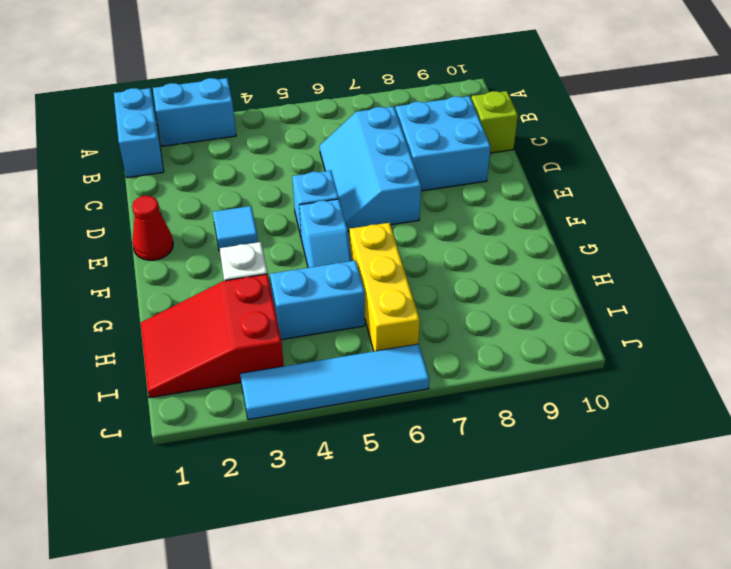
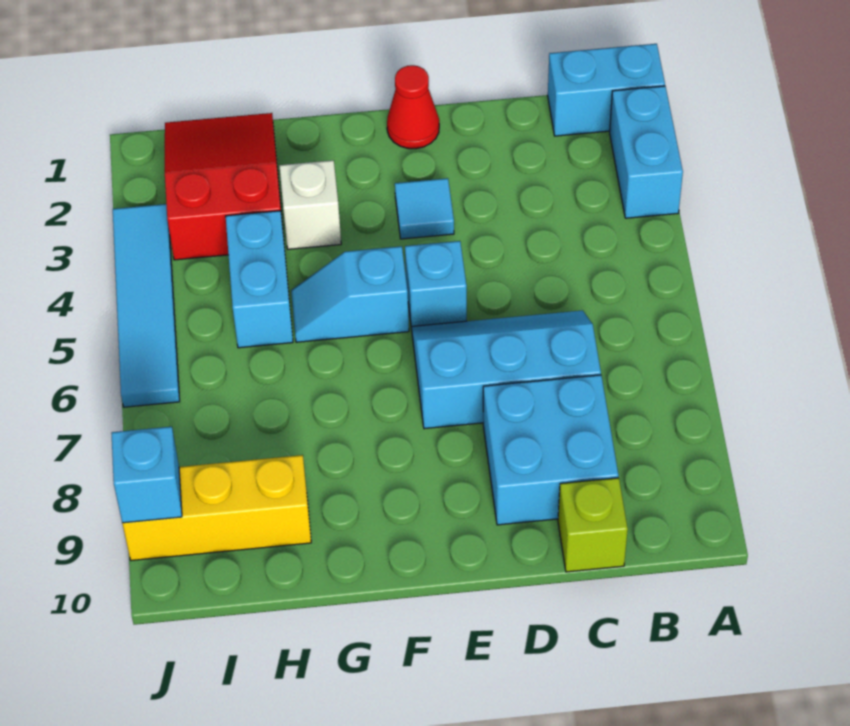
yellow brick G6:I6 level 1 -> yellow brick H9:J9 level 1
none -> cyan brick J9 level 2

